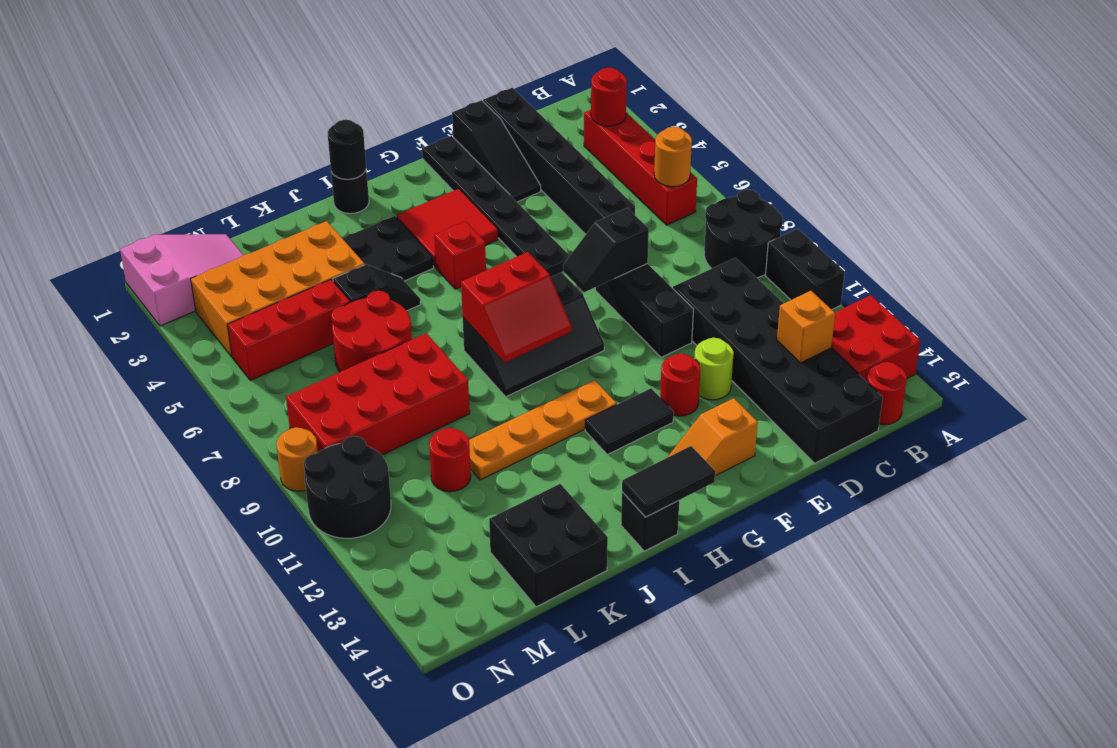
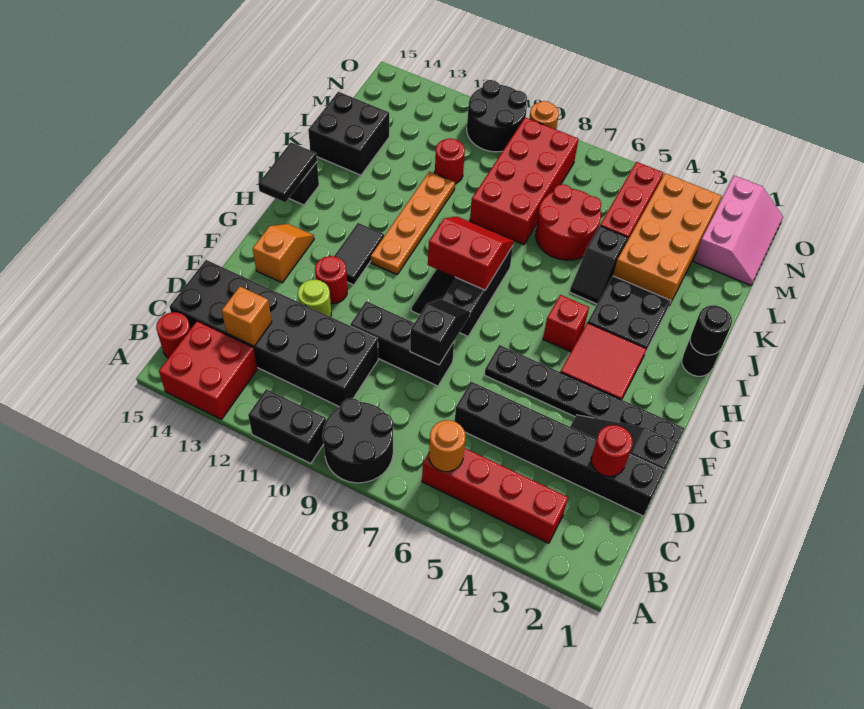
red round brick B3 level 2 -> red round brick D2 level 2
red slope H8:I9 level 2 top 8 -> red slope H8:I9 level 2 top H
pink slope M1:O2 level 1 top O -> pink slope M1:O2 level 1 top 2

